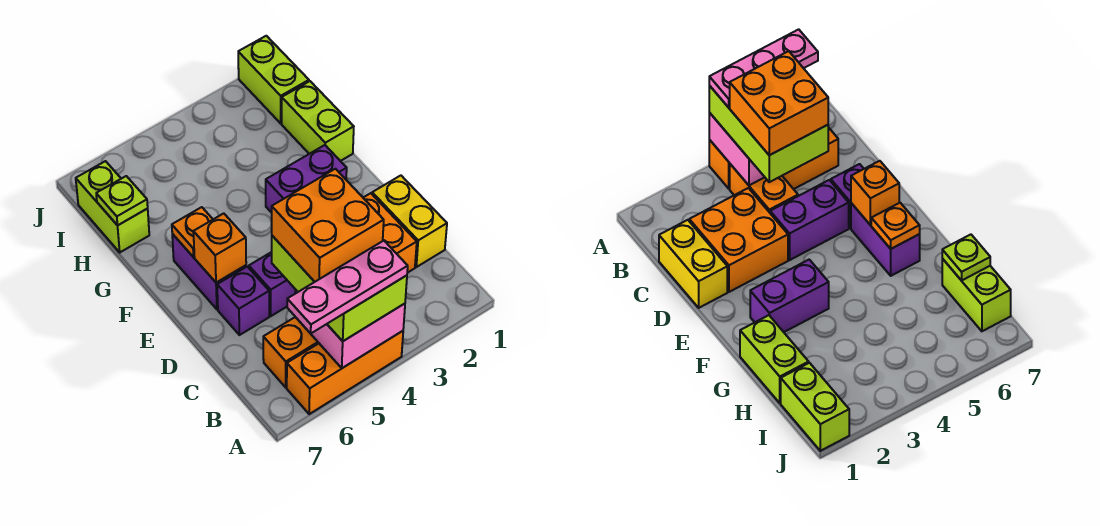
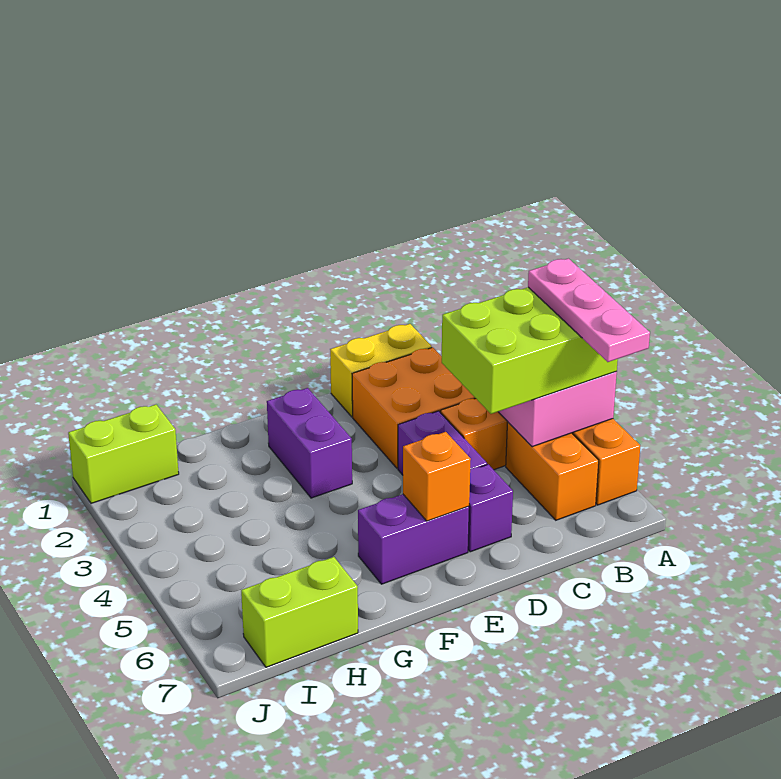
orange brick B4:C5 level 4 -> none
orange plate F6 level 2 -> none
lime brick G1:H1 level 1 -> none
lime plate H7 level 2 -> none

